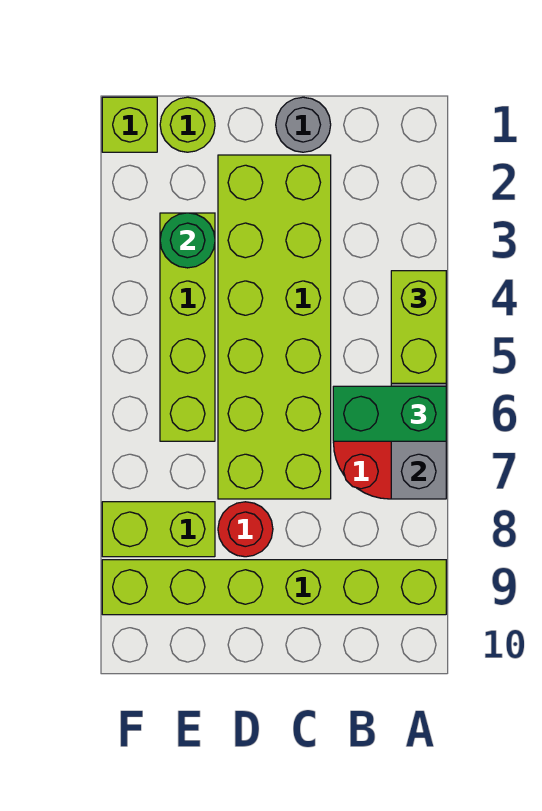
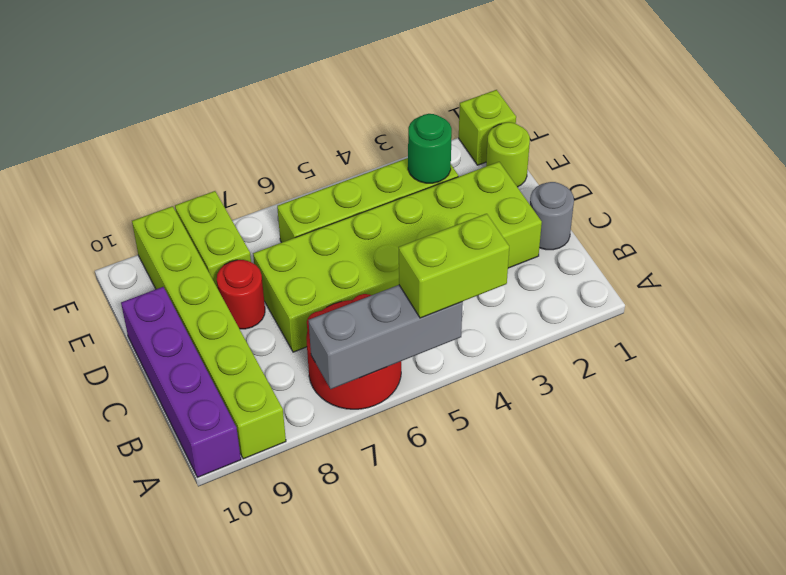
green brick A6:B6 level 3 -> none
none -> purple brick A10:D10 level 1

